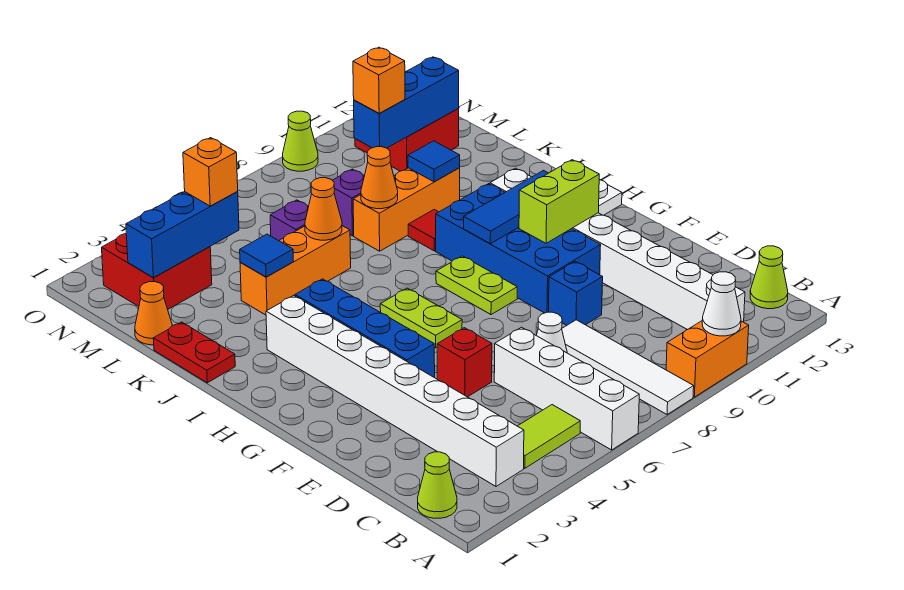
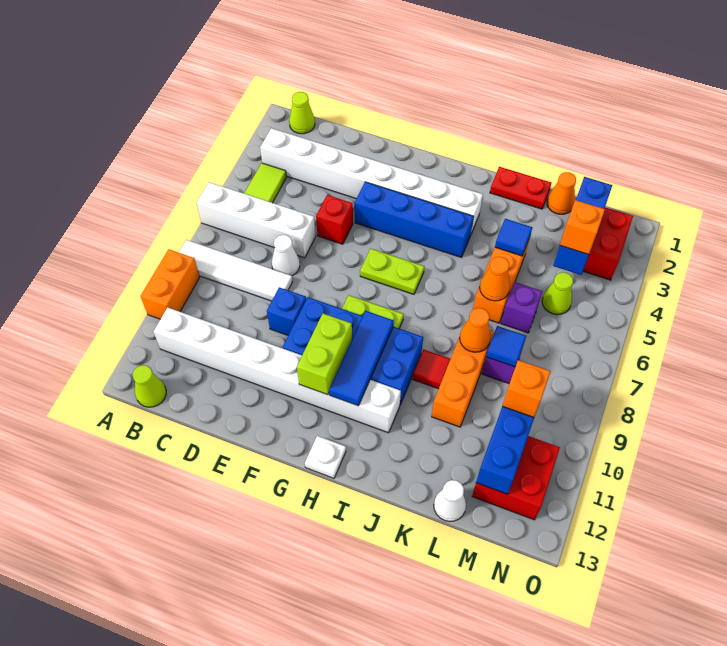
white cone A10 level 2 -> white cone L13 level 1
blue tile K10 level 2 -> blue tile L8 level 2
lime cone O9 level 1 -> lime cone M5 level 1

